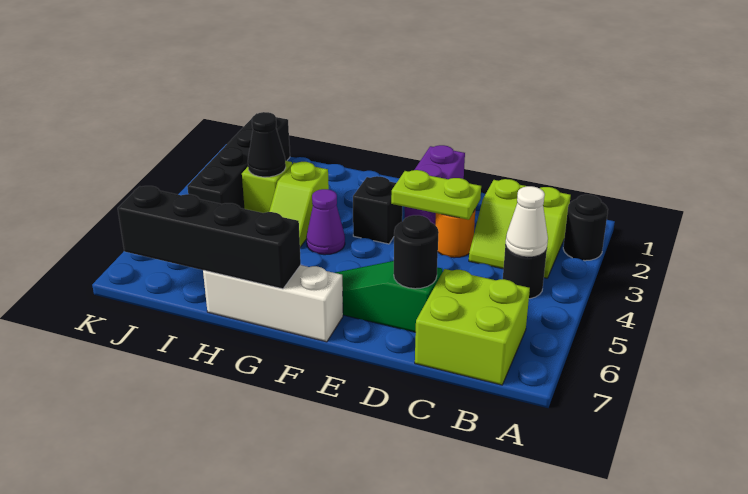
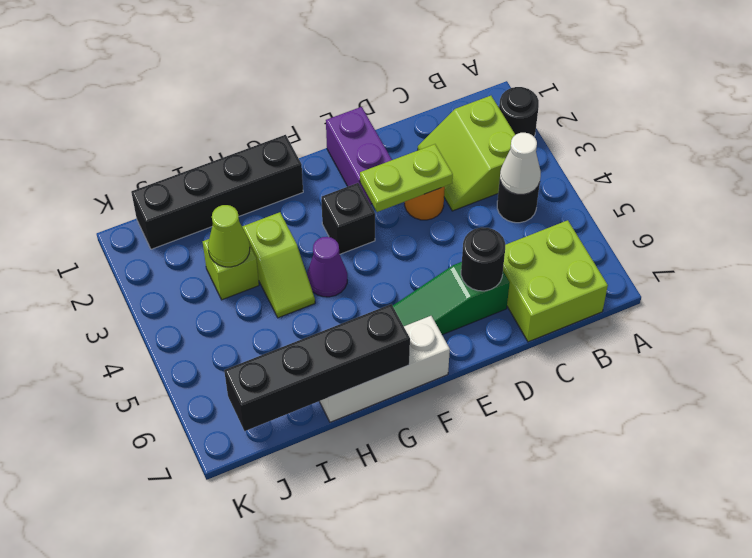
lime slope B2:C3 level 1 top 2 -> lime slope B2:C3 level 1 top B
black cone I3 level 2 -> lime cone I3 level 2
black brick J1:J4 level 1 -> black brick G1:J1 level 1

